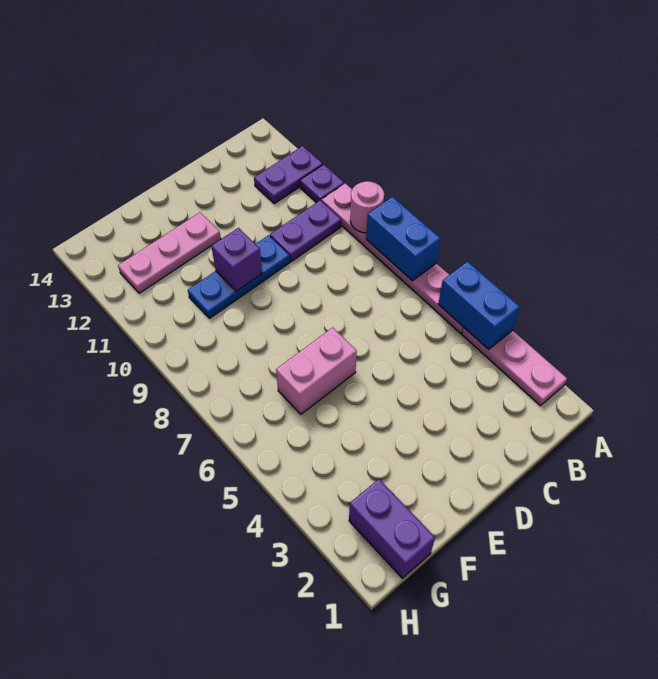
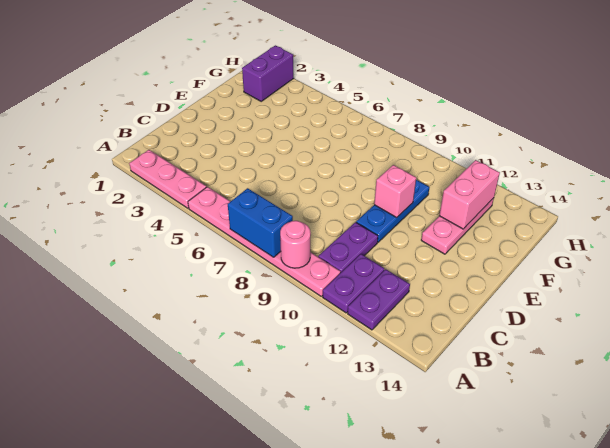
blue brick A4:A5 level 2 -> none
purple plate A11 level 1 -> purple plate A11:B11 level 1
pink brick E6:F6 level 1 -> pink brick F12:G12 level 2
purple brick E10 level 2 -> pink brick E10 level 2
purple brick G1:G2 level 1 -> purple brick G2:H2 level 1

